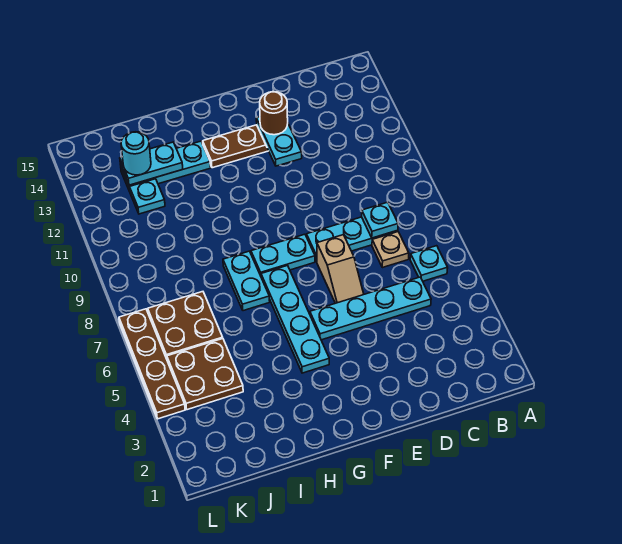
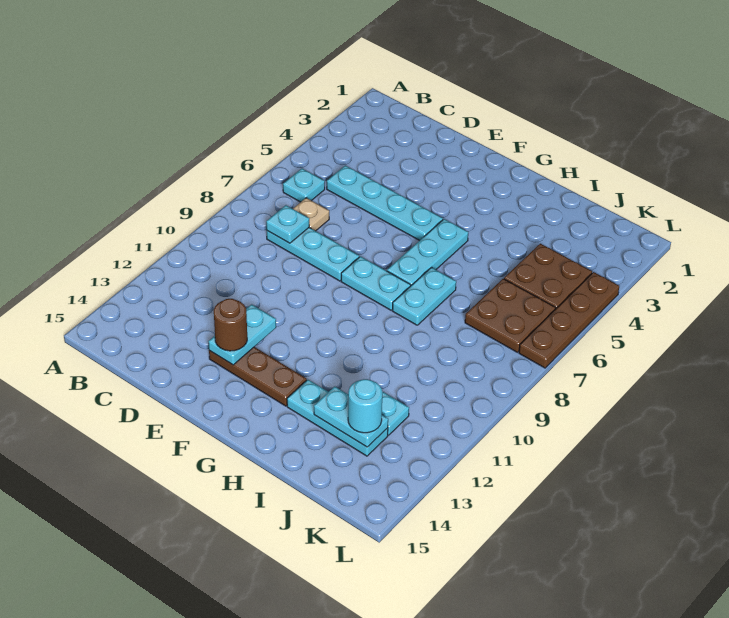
tan slope E6:E7 level 1 top 7 -> none
cyan plate G4:G7 level 1 -> cyan plate G5:G7 level 1

